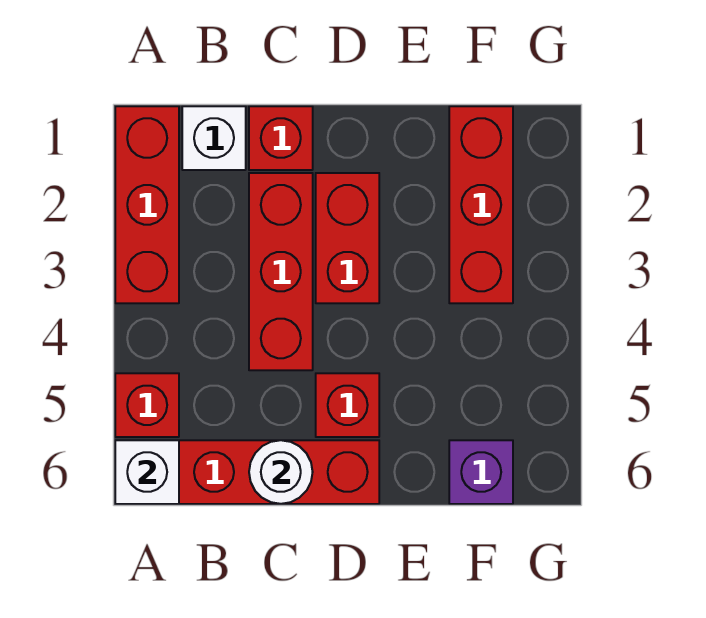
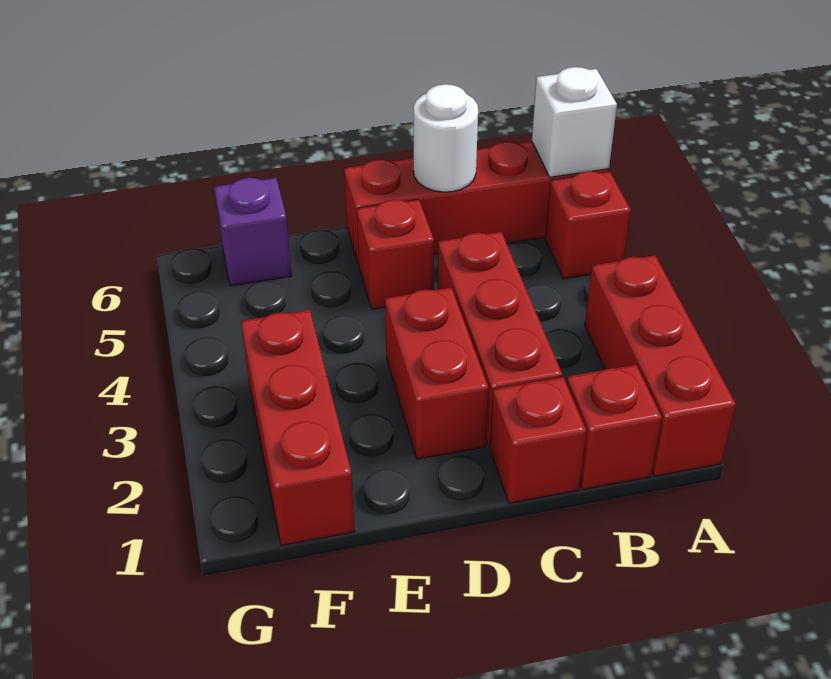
white brick B1 level 1 -> red brick B1 level 1

